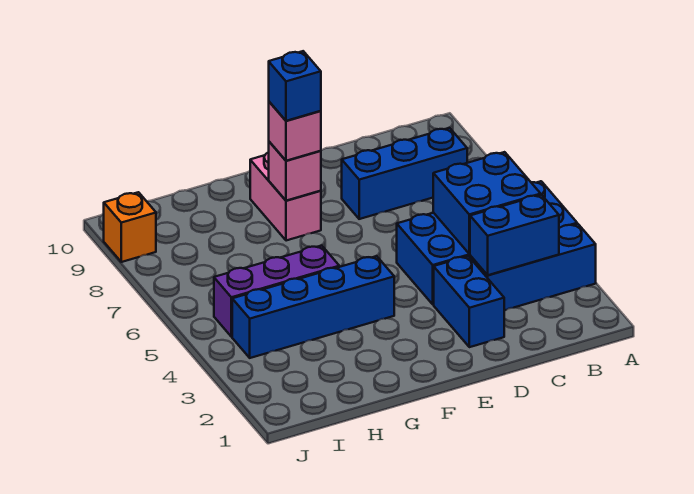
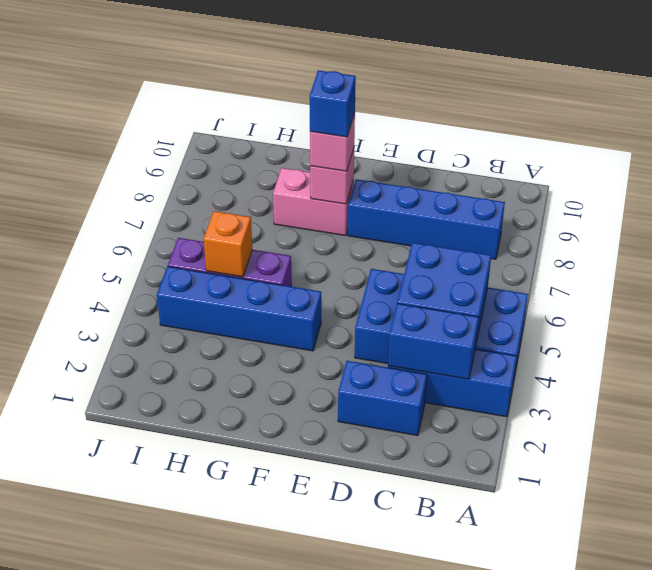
blue brick B8:D8 level 1 -> blue brick B8:E8 level 1
blue brick D2:D3 level 1 -> blue brick C2:D2 level 1
pink brick F8:F9 level 1 -> pink brick F8:G8 level 1
orange brick J9 level 1 -> orange brick H5 level 2

